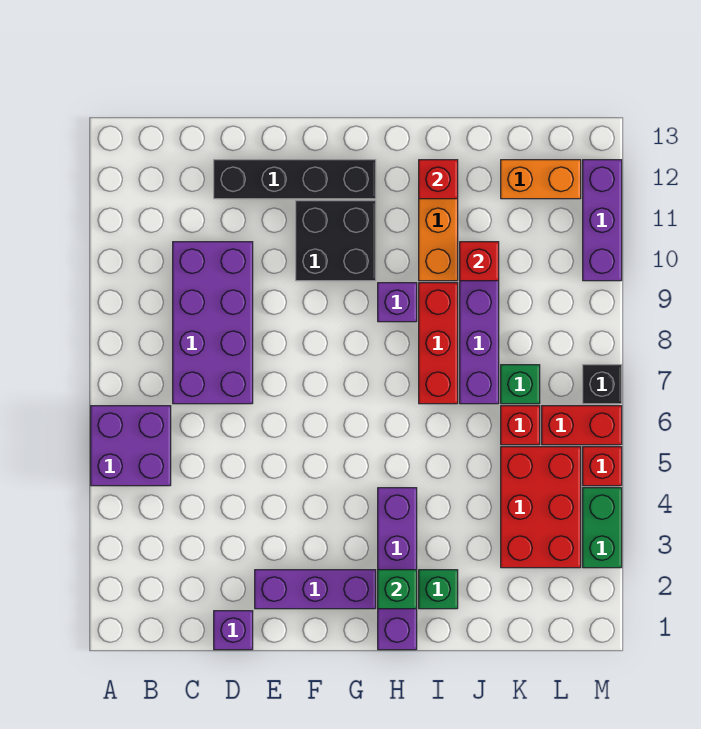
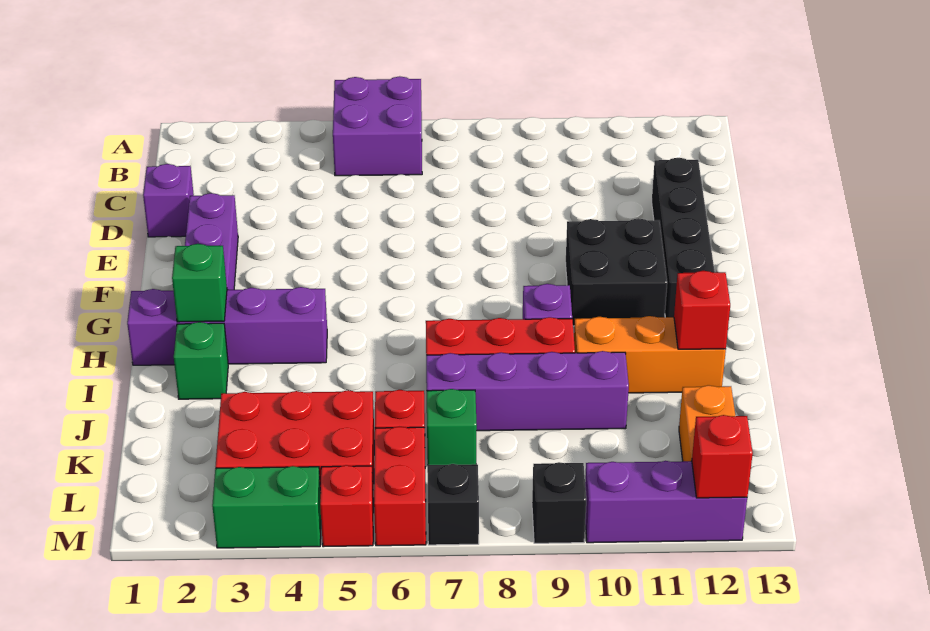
purple brick C7:D10 level 1 -> none
red brick J10 level 2 -> red brick M12 level 2
none -> black brick M9 level 1

